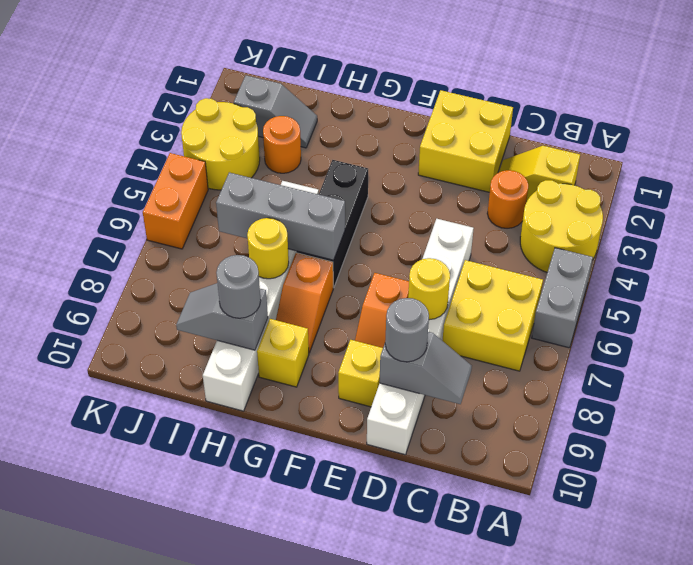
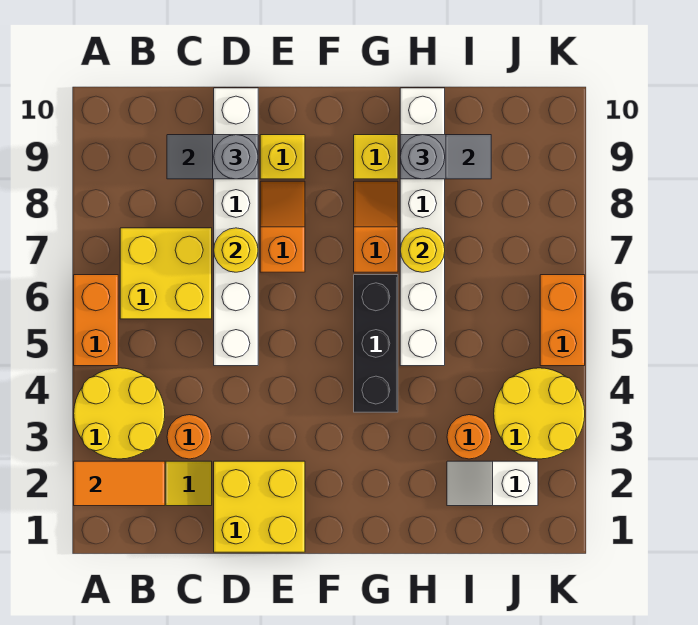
none -> orange tile A2:B2 level 2
grey brick A5:A6 level 1 -> orange brick A5:A6 level 1
grey brick G6:I6 level 2 -> none
grey slope I2:J2 level 1 top J -> white slope I2:J2 level 1 top J

